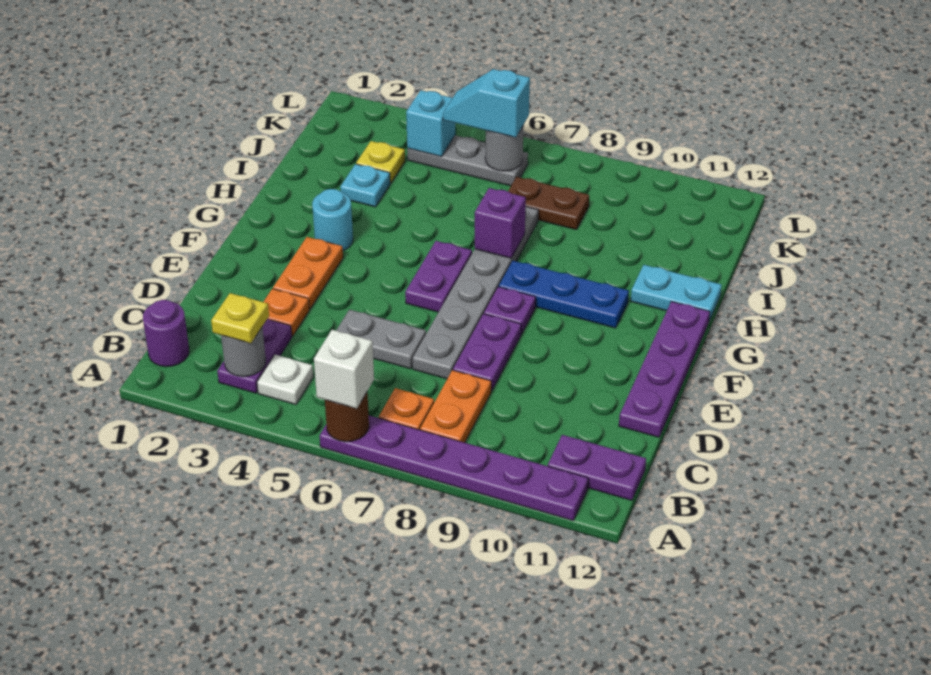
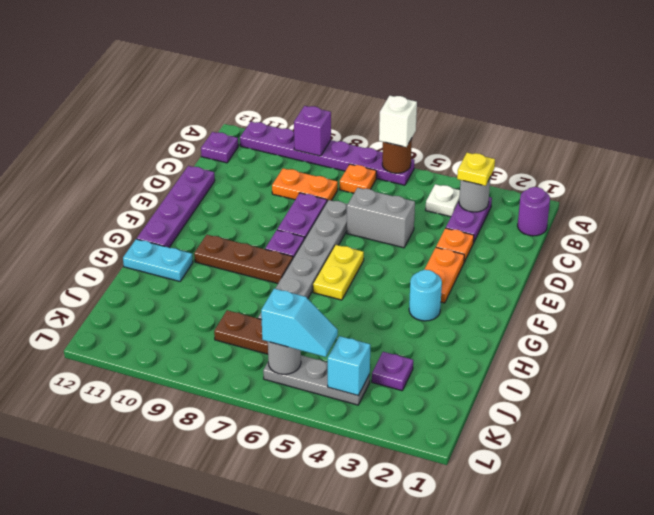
orange plate B8:C8 level 1 -> orange plate C8:C9 level 1
purple plate B11:B12 level 1 -> purple plate B12 level 1
grey plate D5:D6 level 1 -> grey brick D5:D6 level 1
purple plate F6:G6 level 1 -> yellow plate F6:G6 level 1
blue plate G8:G10 level 1 -> brown plate G8:G10 level 1
purple brick H7 level 2 -> purple brick A9 level 2
cyan plate I3 level 1 -> none
yellow plate J3 level 1 -> purple plate J3 level 1

